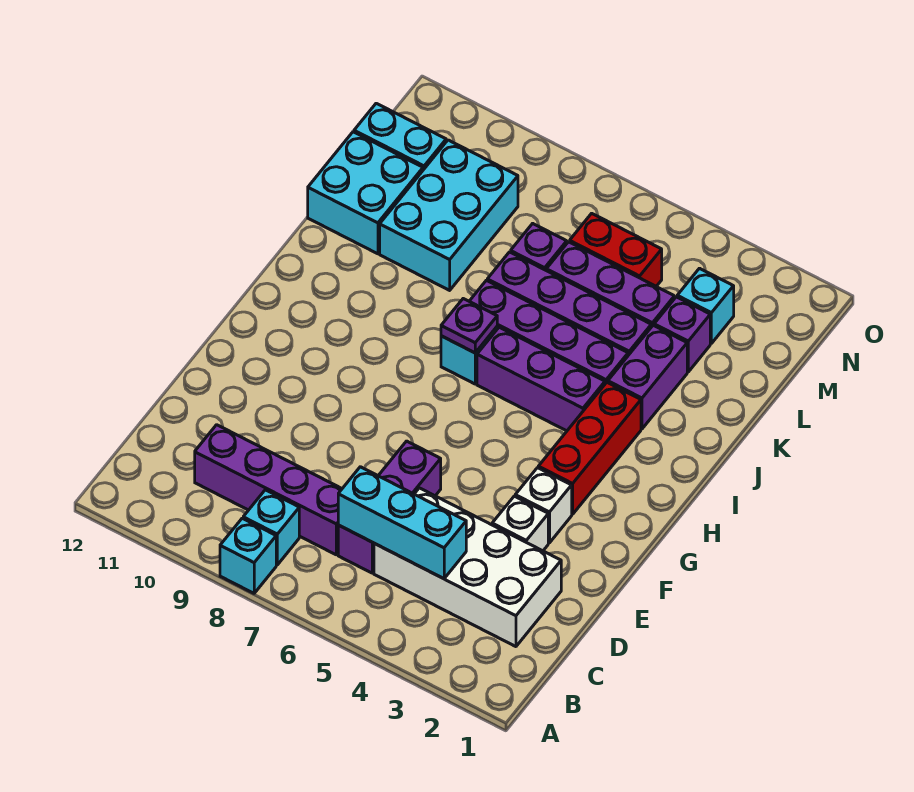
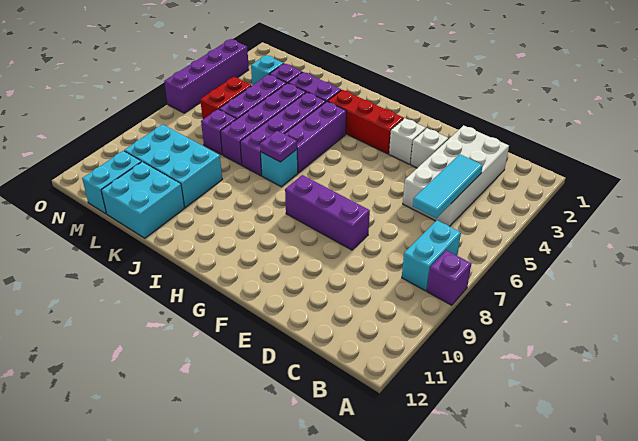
cyan brick A8 level 1 -> purple brick A8 level 1
cyan brick B8 level 1 -> cyan brick B7:B8 level 1
cyan brick C4:C6 level 2 -> cyan tile C4:C6 level 2
purple brick C6:E6 level 1 -> purple brick E8:G8 level 1
purple brick C7:C10 level 1 -> purple brick O3:O6 level 1

